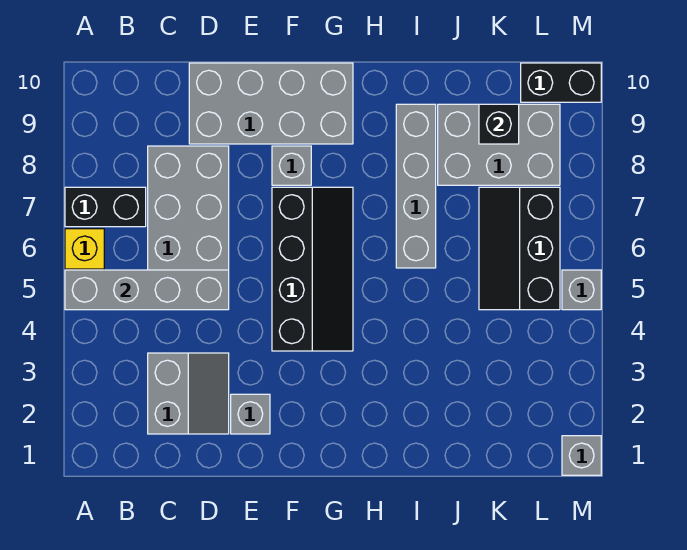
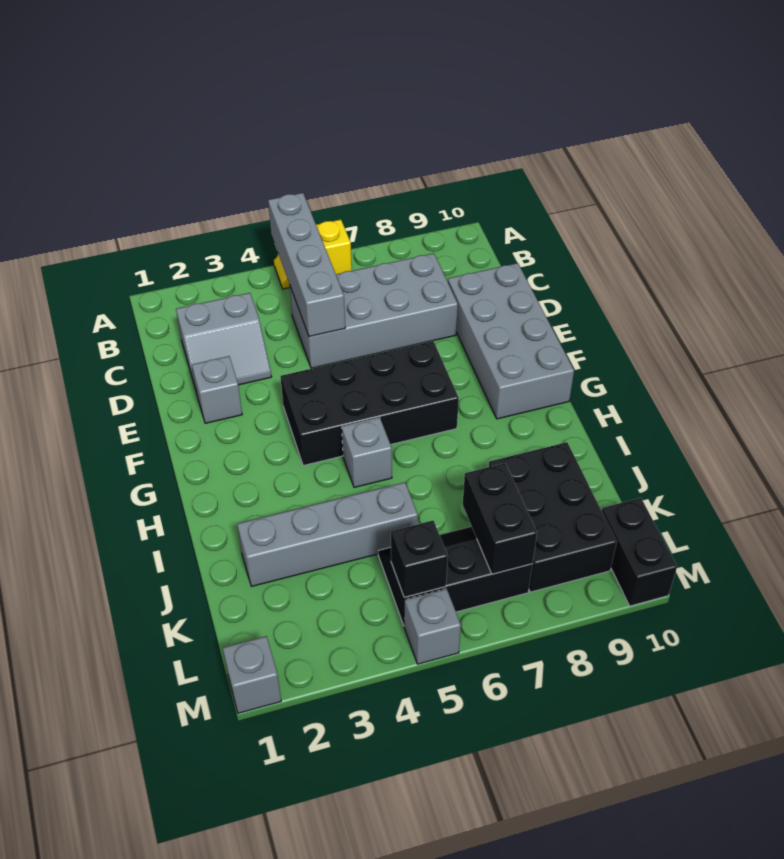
black brick A7:B7 level 1 -> black brick K7:L7 level 2
black slope F4:G7 level 1 top F -> black brick F4:G7 level 1
grey brick F8 level 1 -> grey brick H5 level 1
grey brick I6:I9 level 1 -> grey brick J2:J5 level 1
grey brick J8:L9 level 1 -> black brick J8:L9 level 1
black brick K9 level 2 -> black brick L5 level 2

